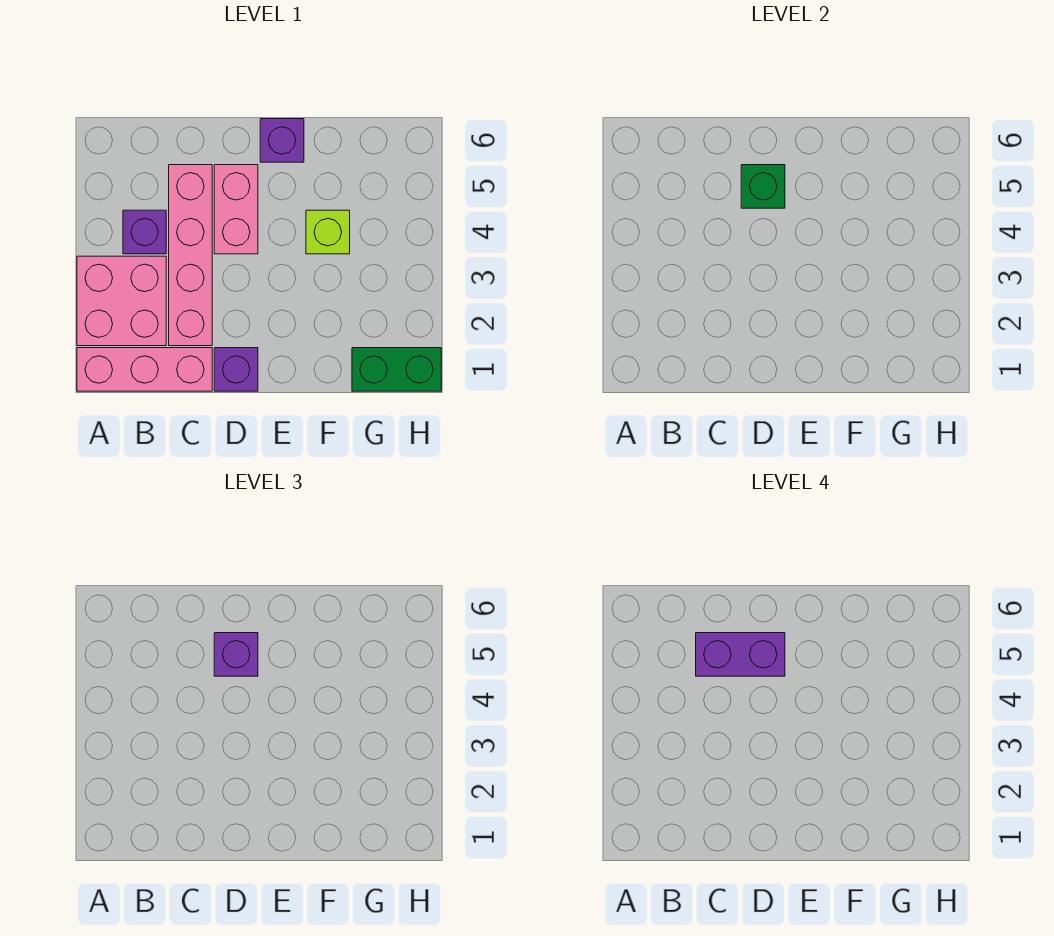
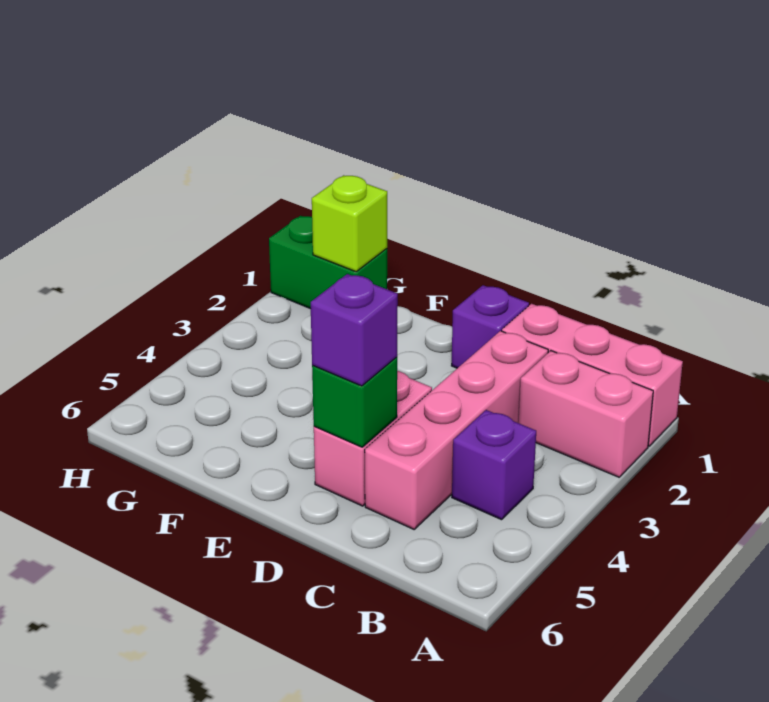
pink brick A2:B3 level 1 -> pink brick A2:B2 level 1
purple brick C5:D5 level 4 -> none
purple brick E6 level 1 -> none
lime brick F4 level 1 -> lime brick G1 level 2

